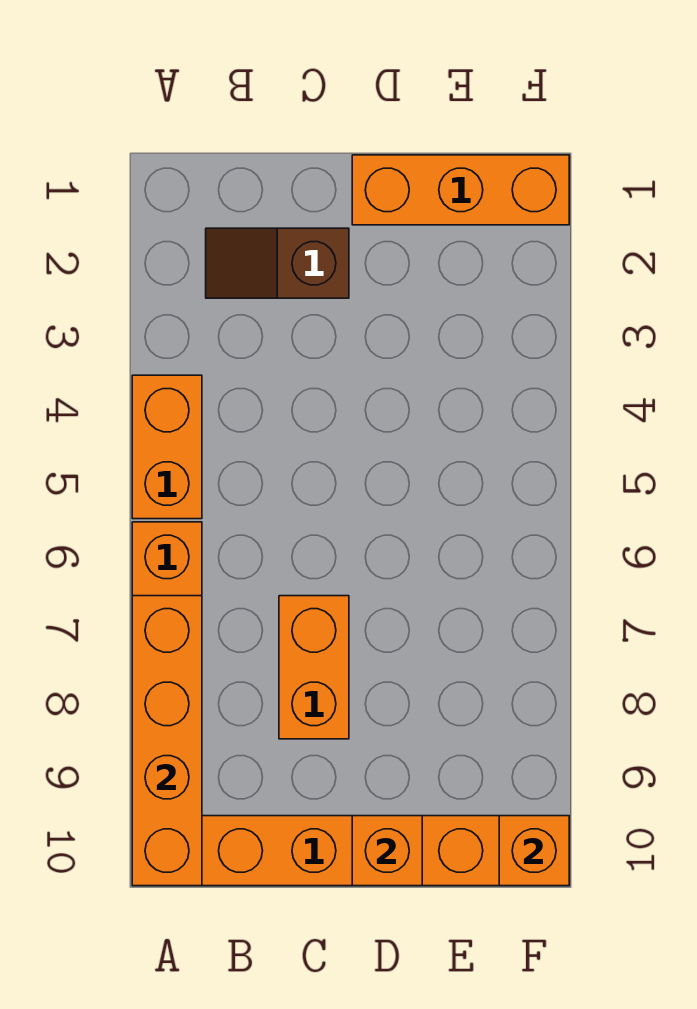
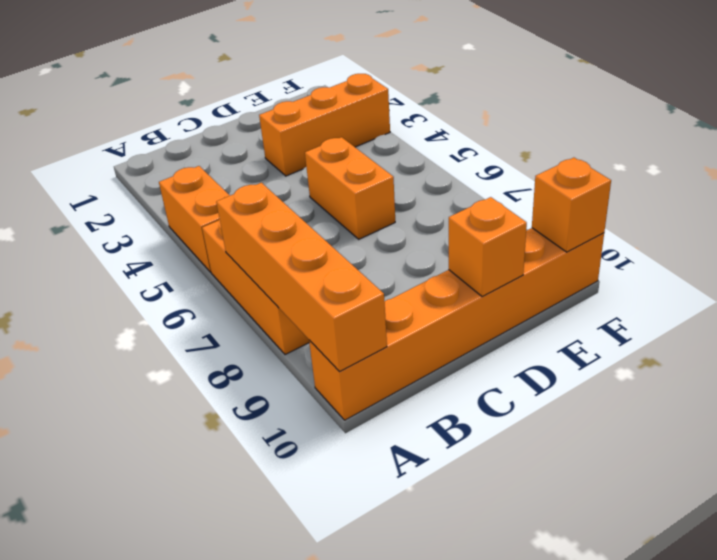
brown slope B2:C2 level 1 top C -> none
orange brick C7:C8 level 1 -> orange brick D5:D6 level 1
orange brick D1:F1 level 1 -> orange brick D3:F3 level 1

